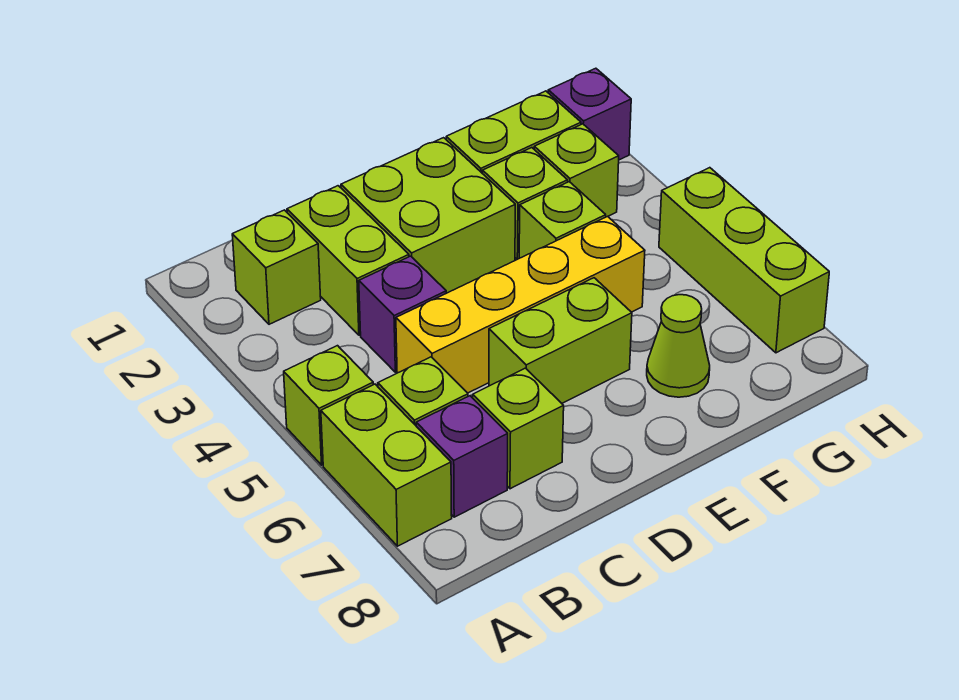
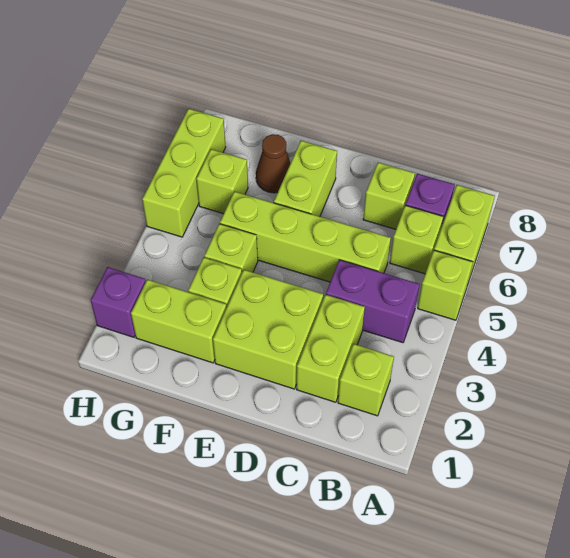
purple brick C4 level 1 -> purple brick B4:C4 level 1
yellow brick C5:F5 level 1 -> lime brick C5:F5 level 1
lime brick D6:E6 level 1 -> lime brick E6:E7 level 1
lime cone F7 level 1 -> brown cone F7 level 1
lime brick G3 level 1 -> lime brick G6 level 1

